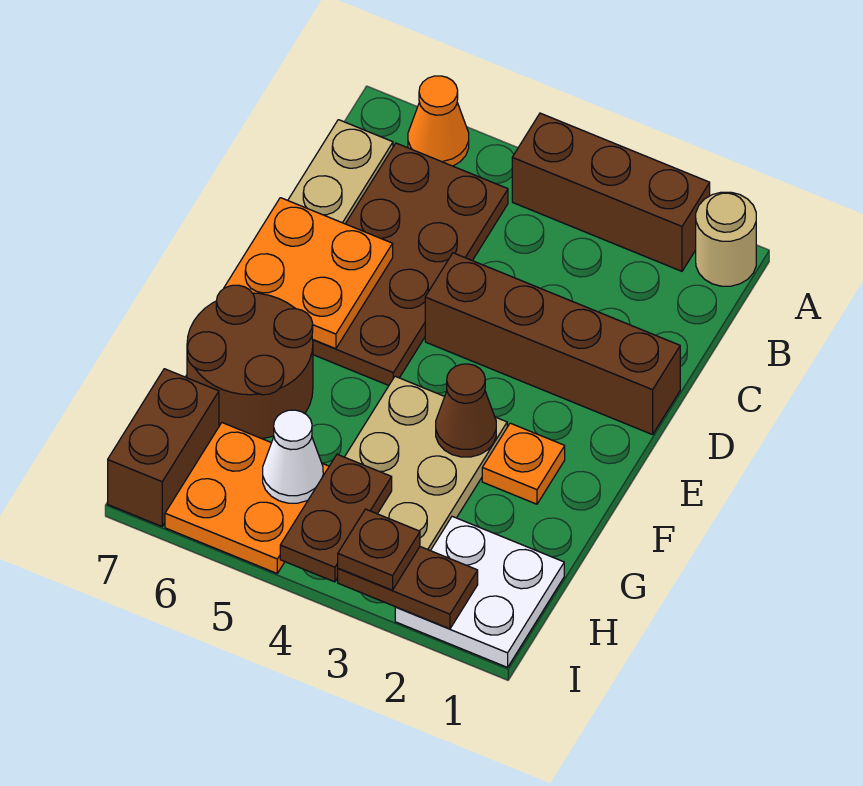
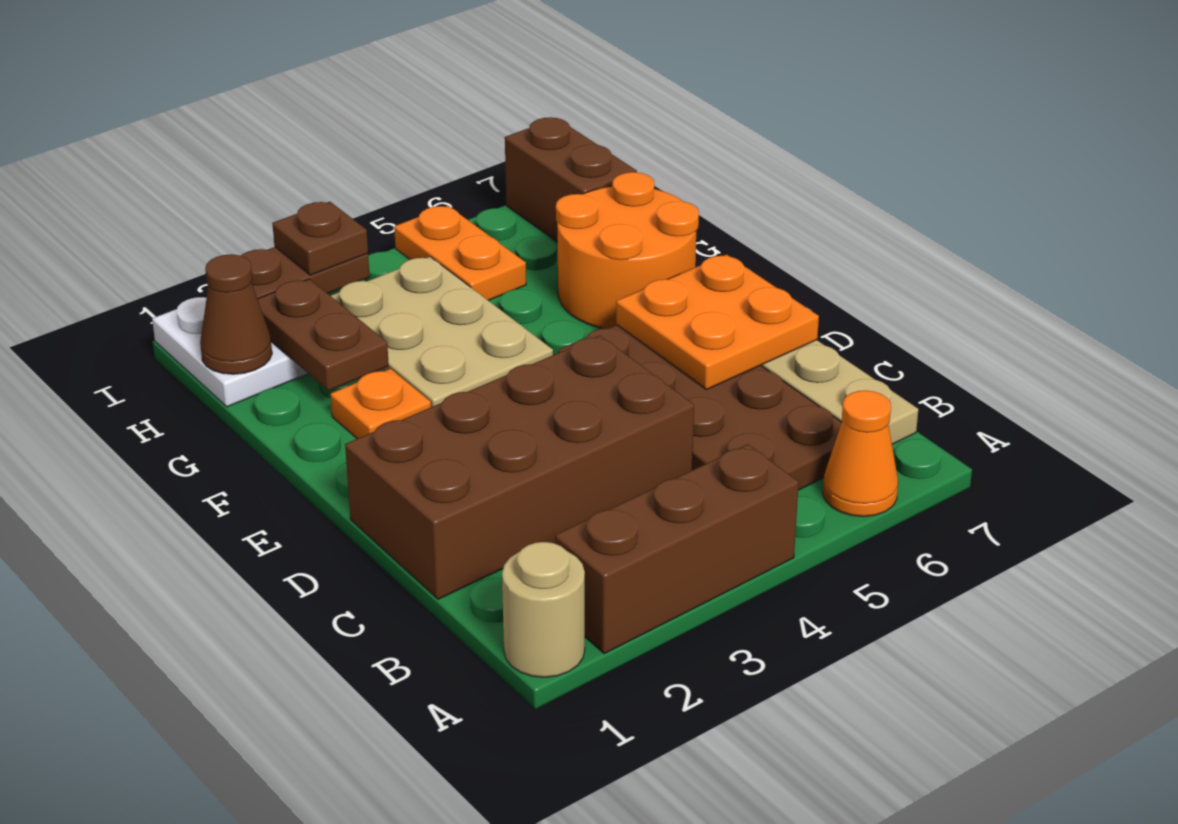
brown brick D1:D4 level 1 -> brown brick C1:D4 level 1
brown cone F3 level 2 -> brown cone H1 level 2
brown round brick F6:G7 level 1 -> orange round brick F6:G7 level 1
brown plate H4:I4 level 2 -> brown plate G2:H2 level 2
orange plate H5:I6 level 1 -> orange plate H5:I5 level 1
white cone H5 level 2 -> none

